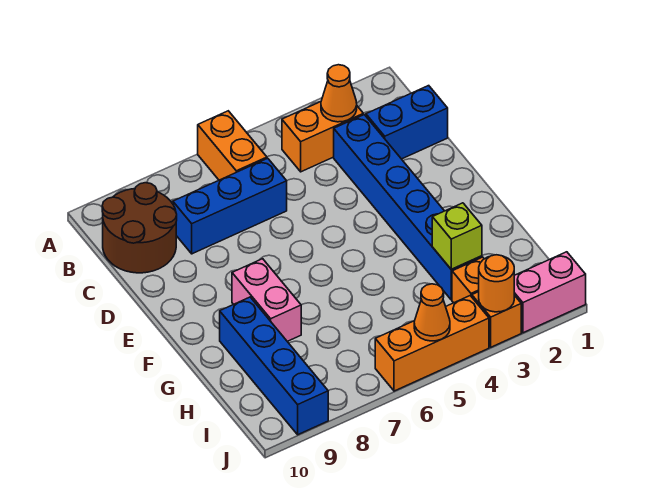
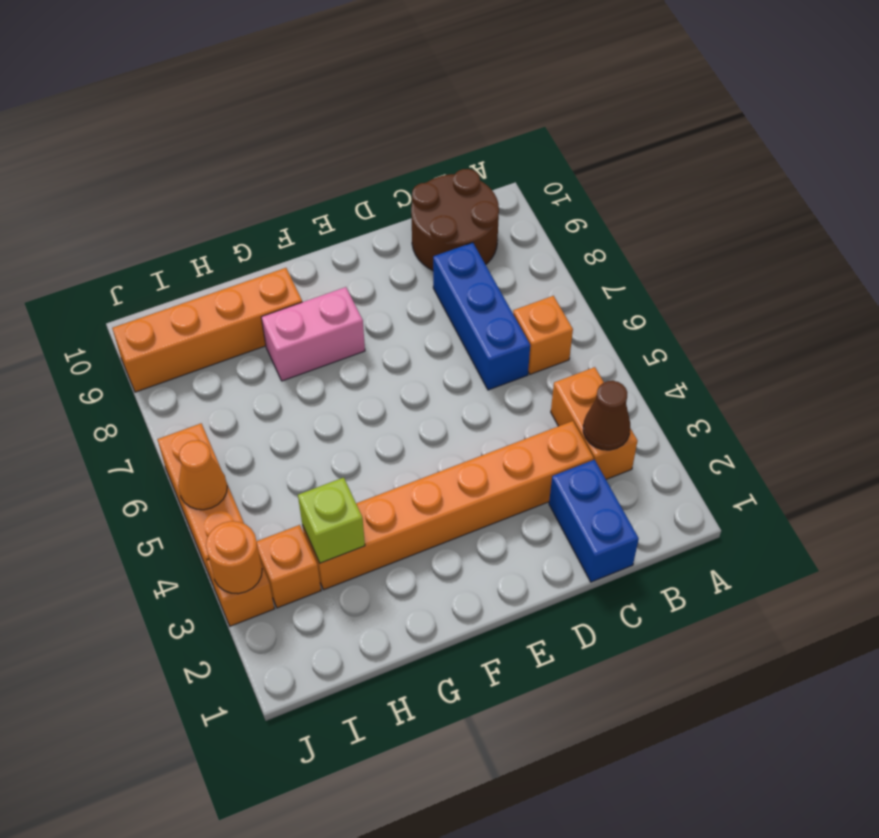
orange brick A6:B6 level 1 -> orange brick B6 level 1
orange cone B3 level 2 -> brown cone B3 level 2
blue brick C3:H3 level 1 -> orange brick C3:H3 level 1
blue brick G9:J9 level 1 -> orange brick G9:J9 level 1
pink brick J1:J2 level 1 -> none

